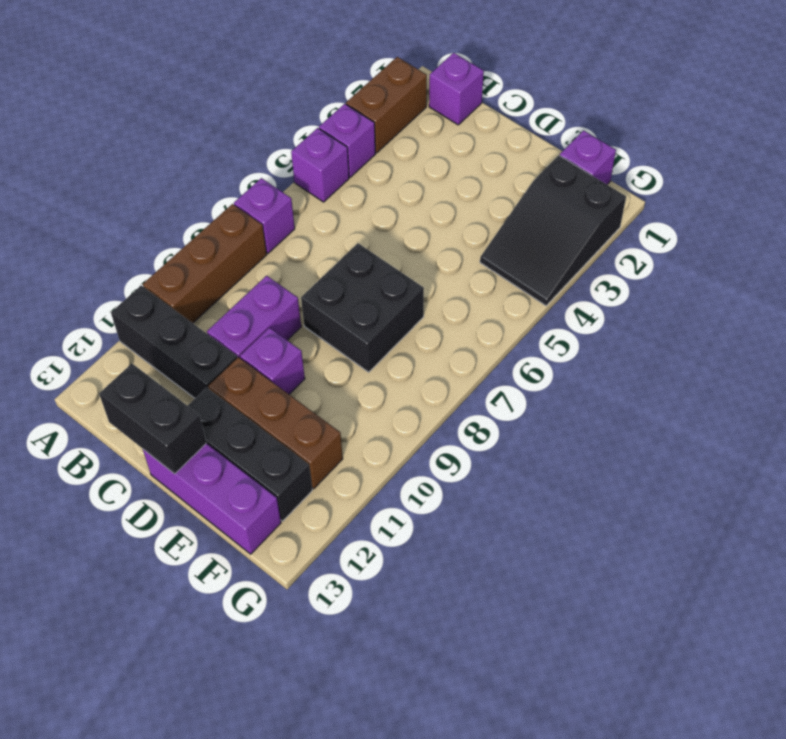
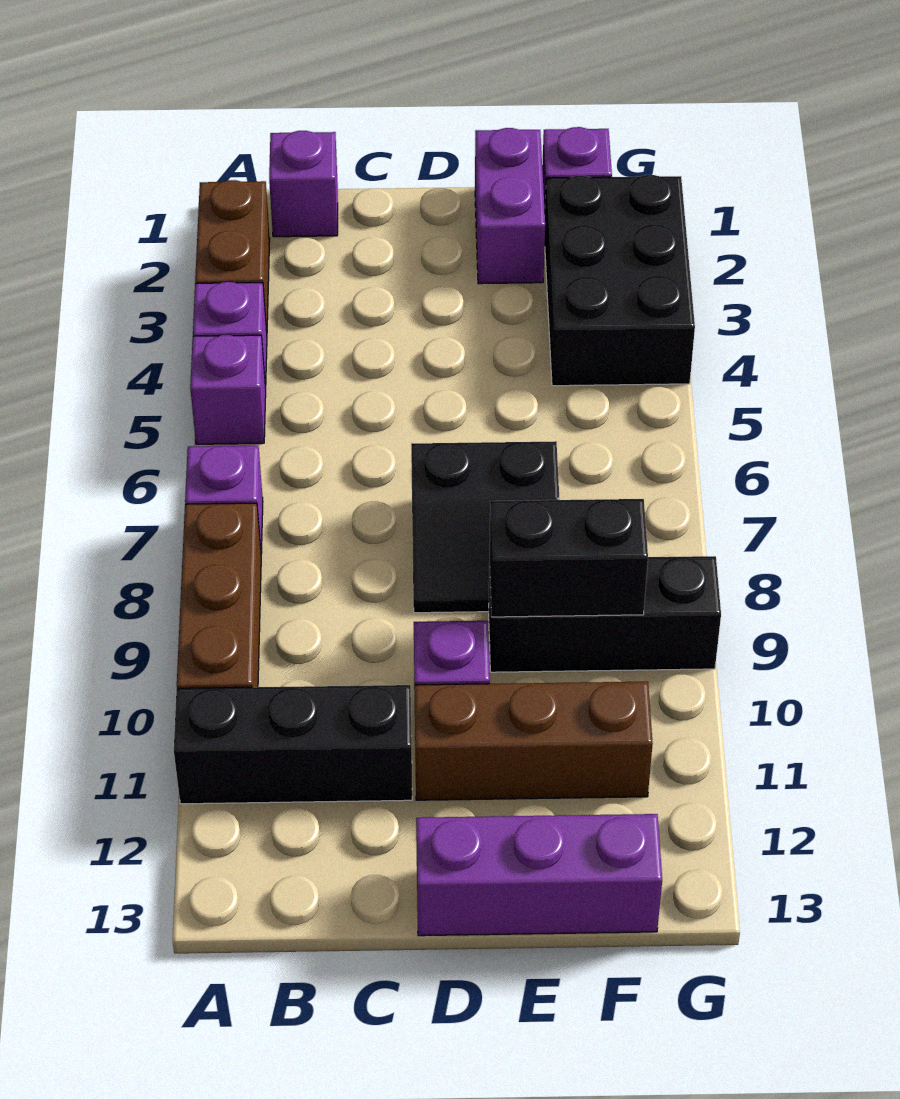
purple brick C9:C10 level 1 -> purple brick E1:E2 level 1
black brick C13:D13 level 2 -> black brick E9:F9 level 2
black brick D7:E8 level 1 -> black slope D7:E8 level 1 top 7
black brick D12:F12 level 1 -> black brick E9:G9 level 1
black slope F2:G4 level 1 top 2 -> black brick F2:G4 level 1

